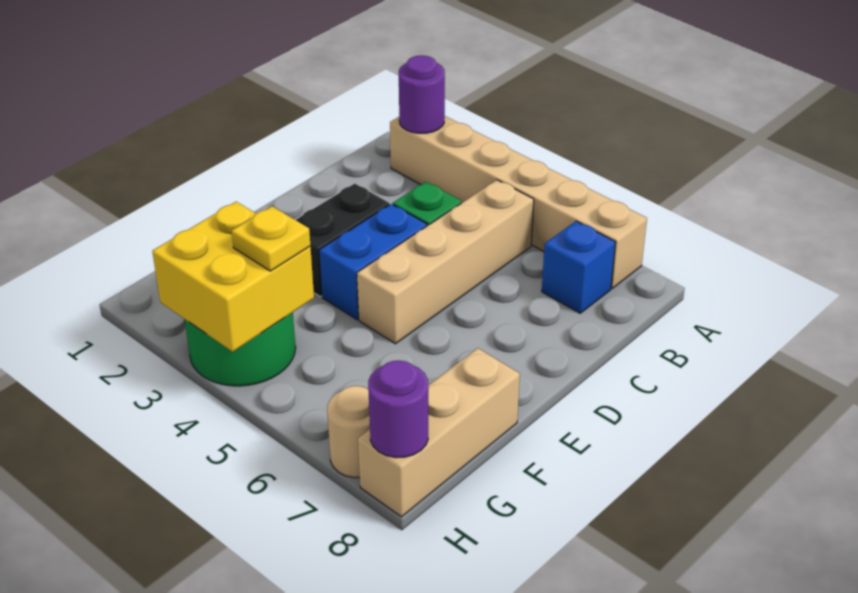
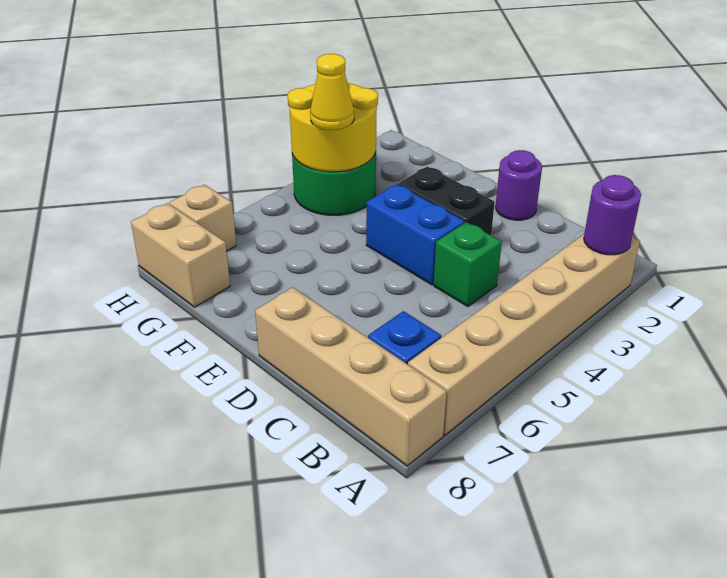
tan brick B5:E5 level 1 -> tan brick A8:D8 level 1
tan brick F8:H8 level 1 -> tan brick G8:H8 level 1
yellow brick G3:H4 level 2 -> yellow round brick G3:H4 level 2
yellow plate G4 level 3 -> yellow cone G4 level 3
tan round brick H7 level 1 -> tan brick H7 level 1
purple round brick H8 level 2 -> purple round brick D1 level 1

